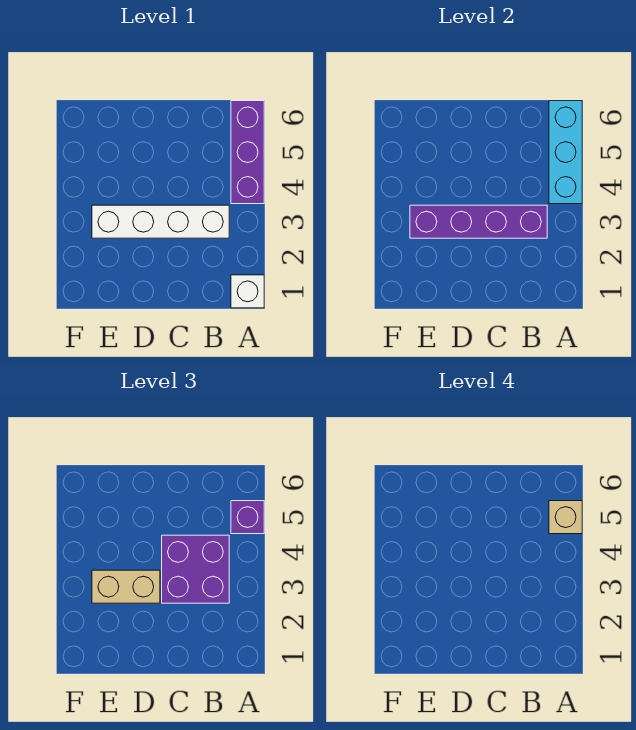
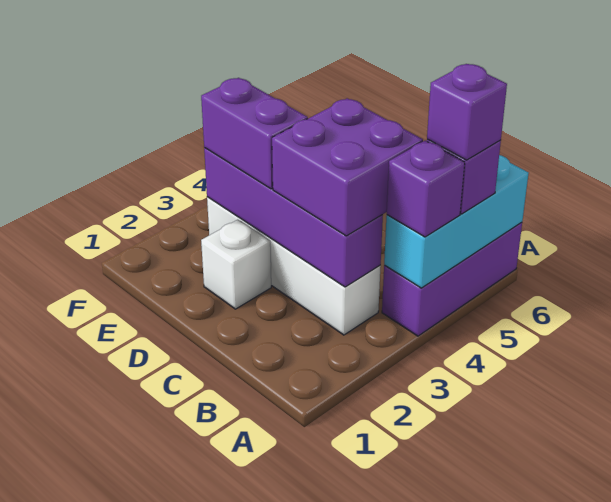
white brick A1 level 1 -> white brick D2 level 1
none -> purple brick A4 level 3
tan brick A5 level 4 -> purple brick A5 level 4
tan brick D3:E3 level 3 -> purple brick D3:E3 level 3

